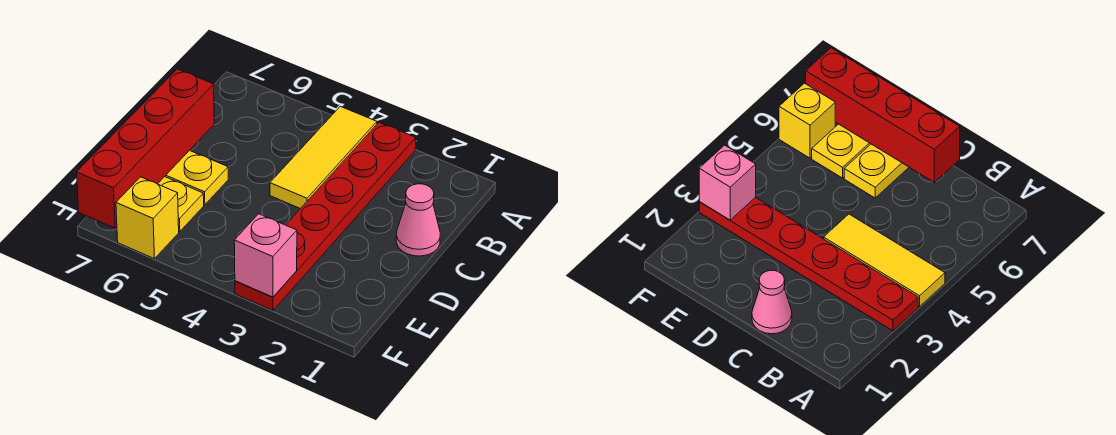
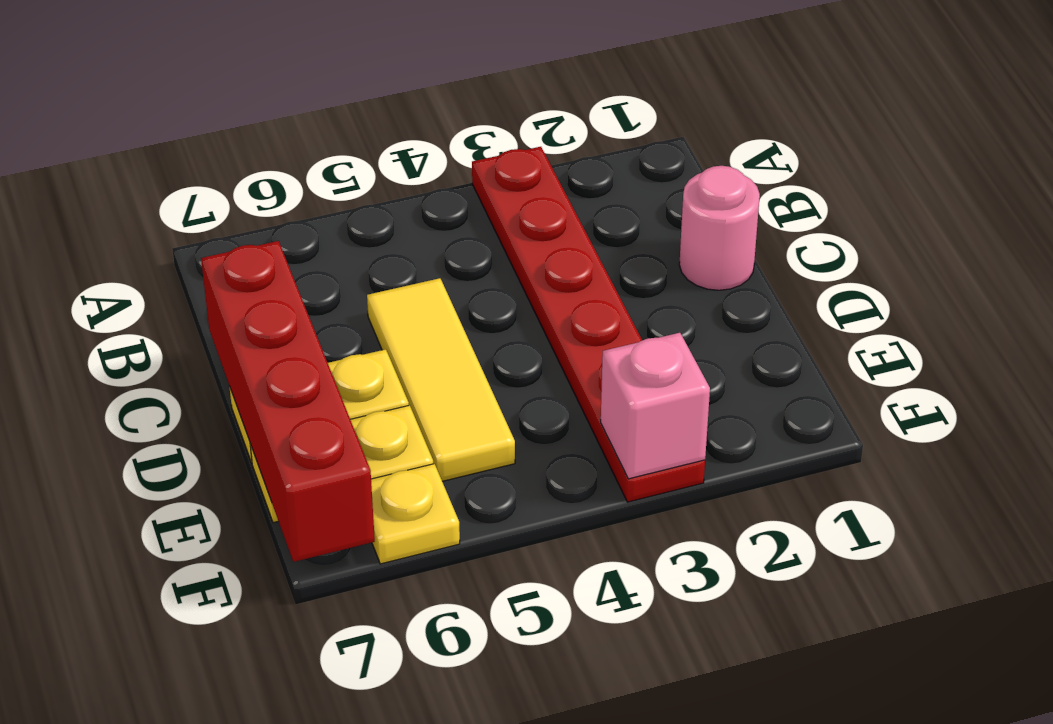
yellow tile A4:C4 level 1 -> yellow tile C5:E5 level 1
pink cone C1 level 1 -> pink round brick C1 level 1
yellow brick F6 level 1 -> yellow plate F6 level 1

